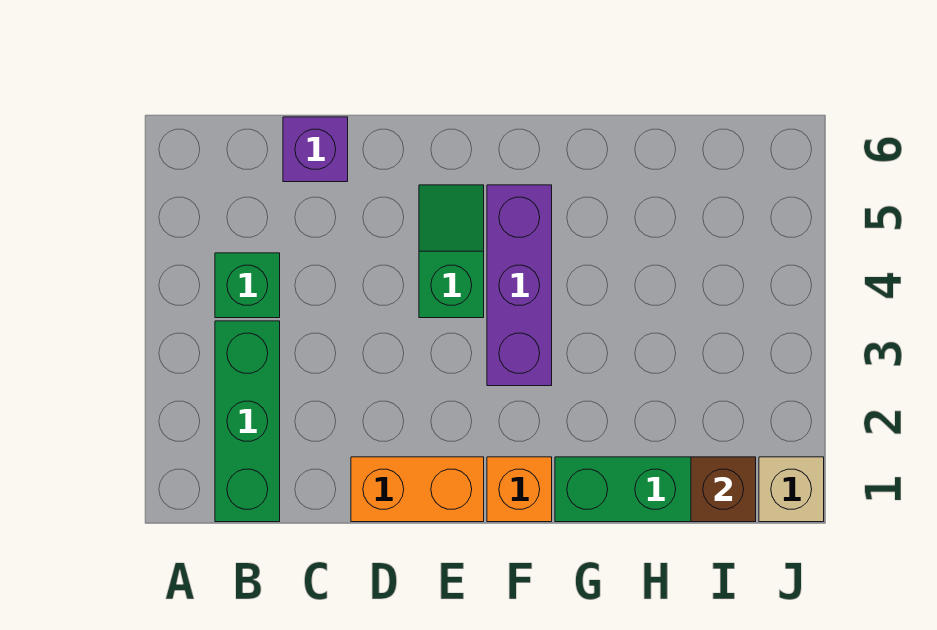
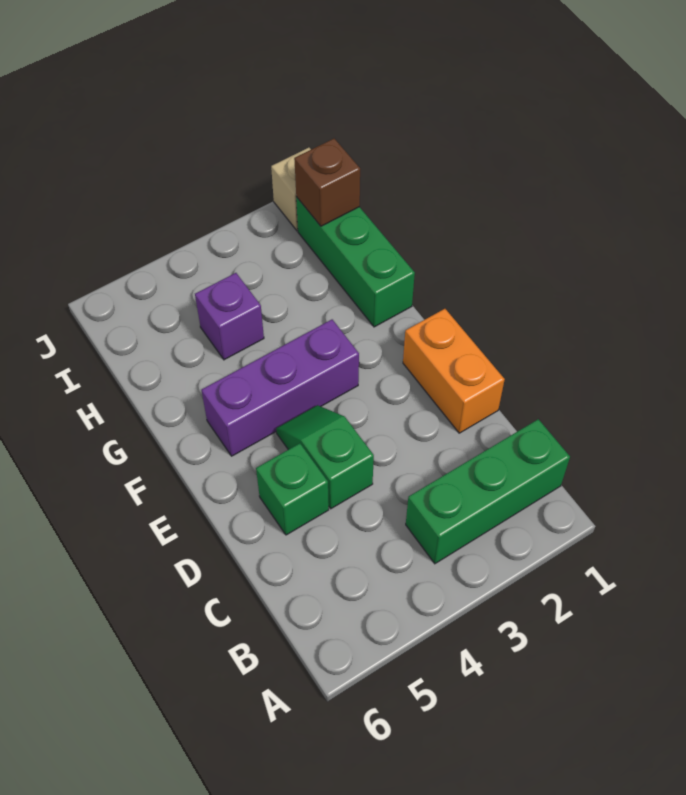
green brick B4 level 1 -> green brick D5 level 1
purple brick C6 level 1 -> purple brick H4 level 1
green slope E4:E5 level 1 top 4 -> green slope D4:E4 level 1 top D
orange brick F1 level 1 -> none

